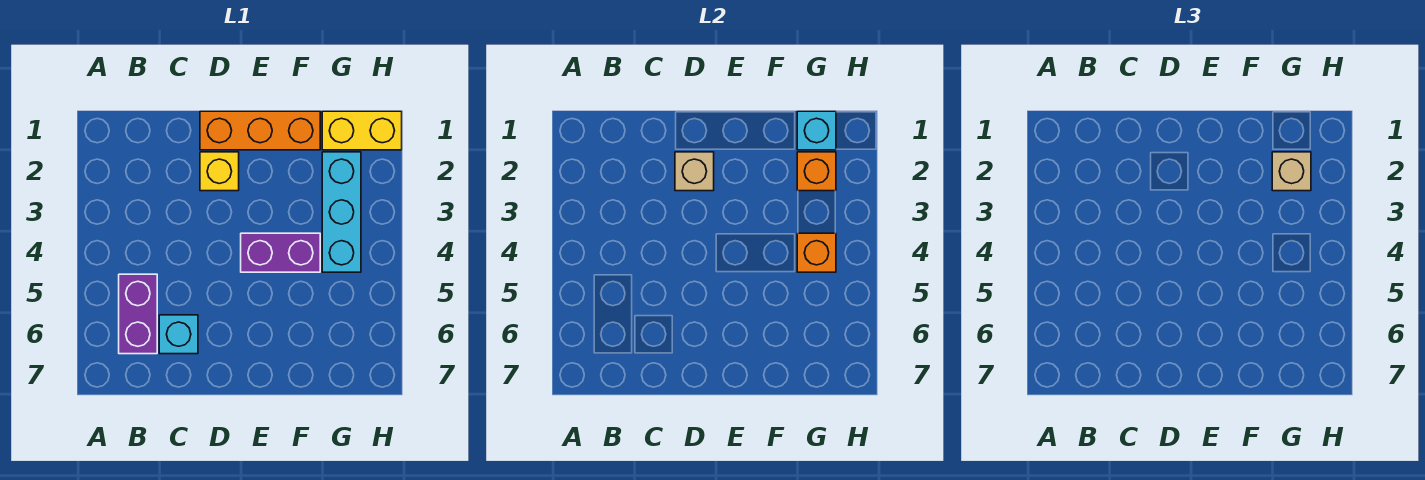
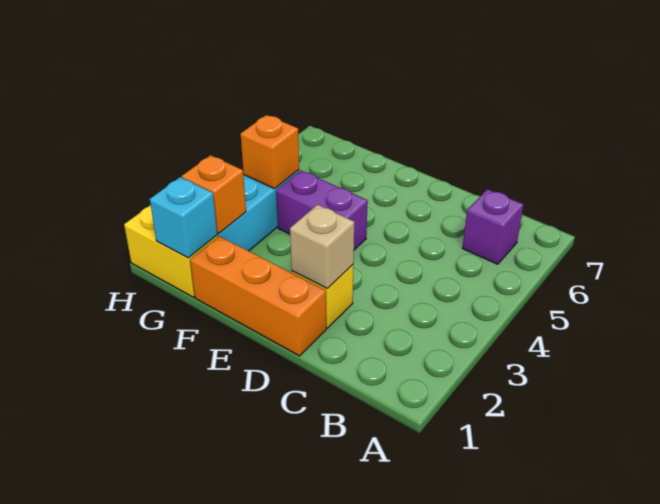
purple brick B5:B6 level 1 -> purple brick B6 level 1
cyan brick C6 level 1 -> none
tan brick G2 level 3 -> none

